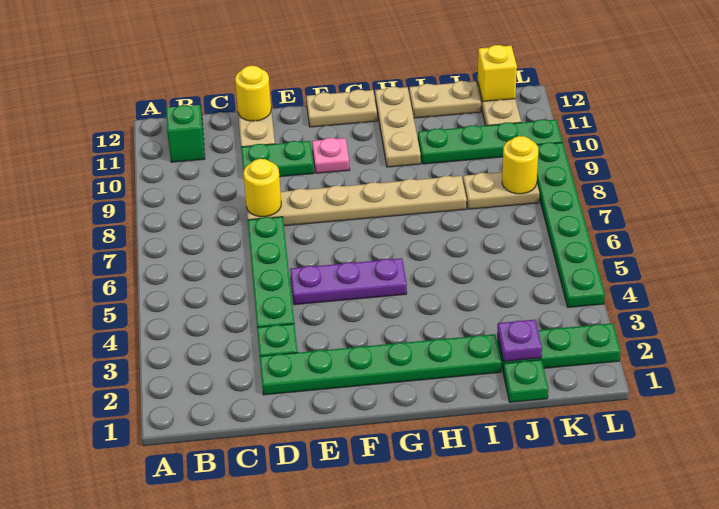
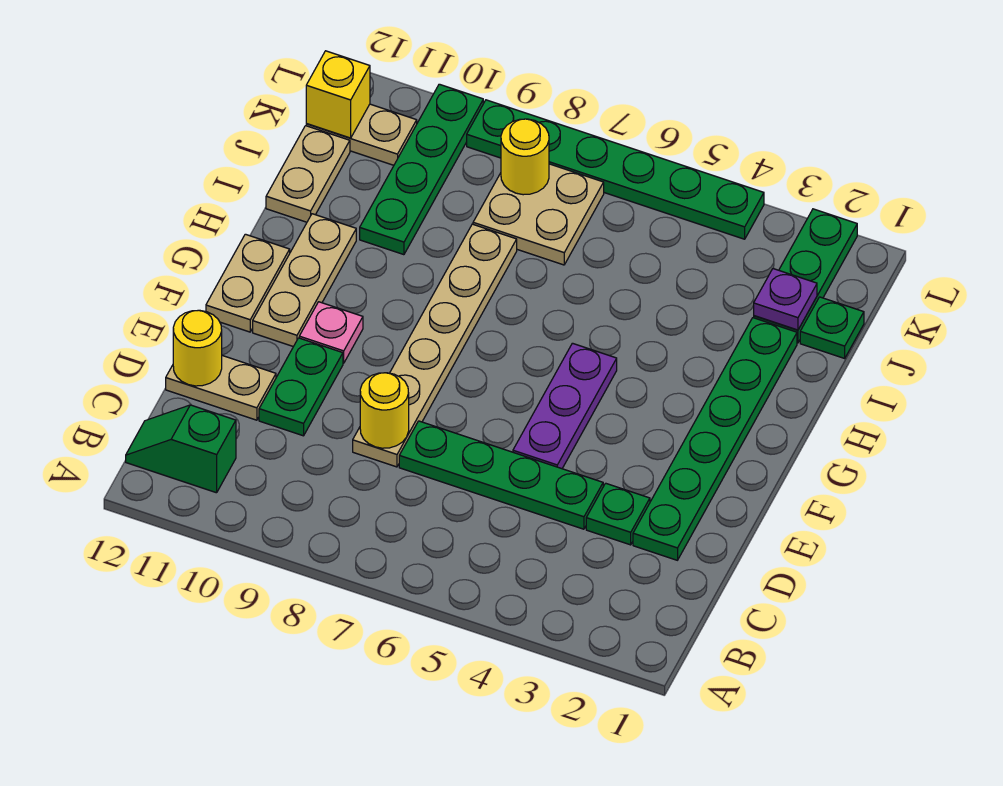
tan plate H10:H12 level 1 -> tan plate F11:H11 level 1
tan plate J8:K8 level 1 -> tan plate J7:K8 level 1

